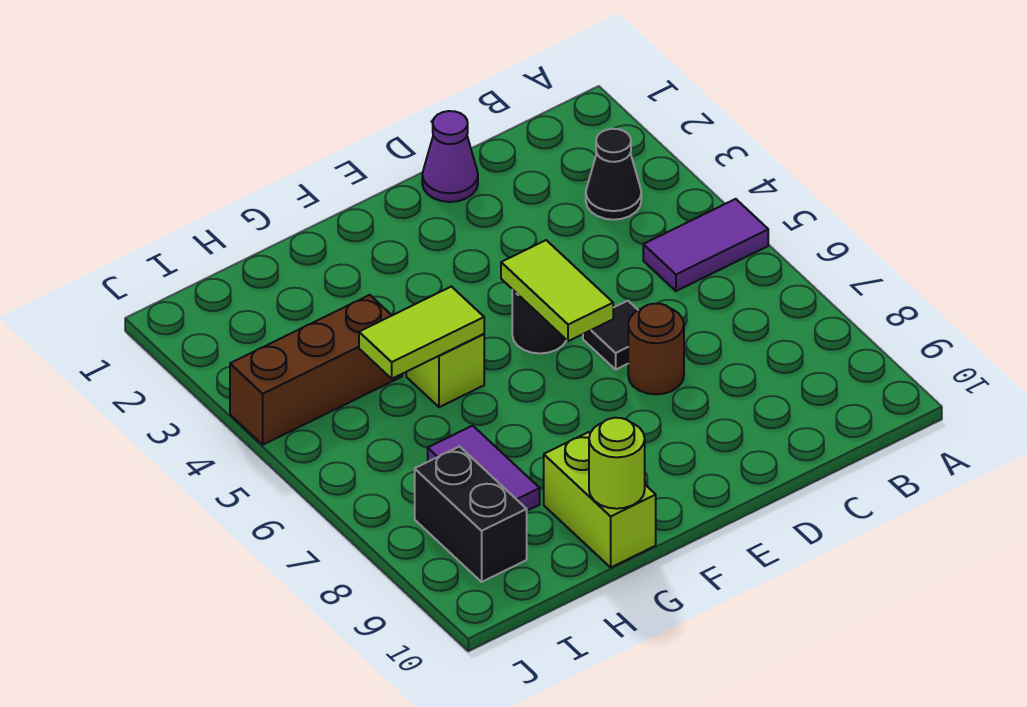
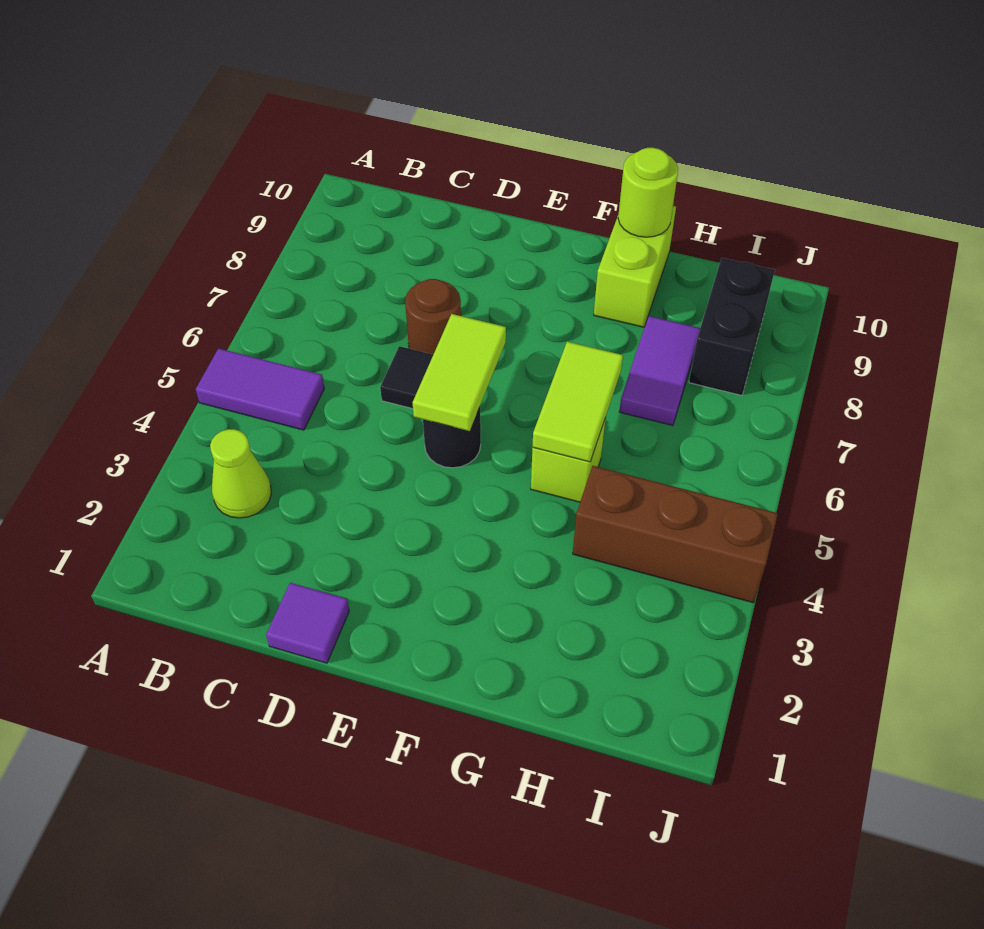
black cone B3 level 1 -> lime cone B3 level 1
purple cone D1 level 1 -> purple tile D1 level 1
lime tile G5:H5 level 2 -> lime tile G5:G6 level 2

